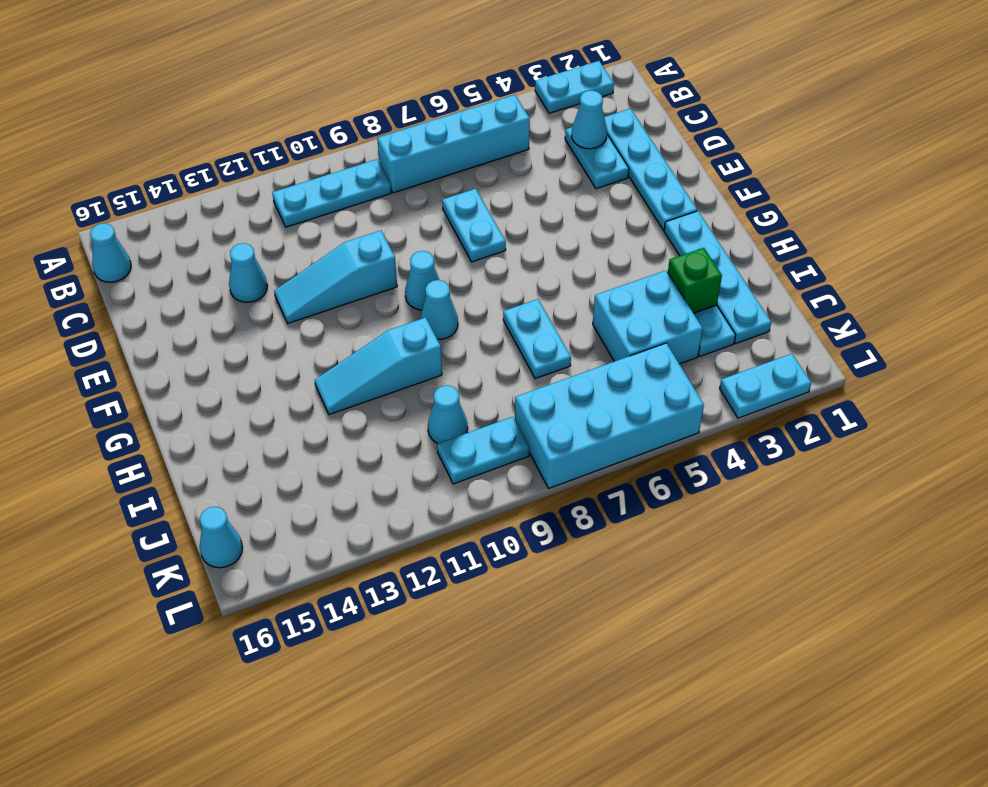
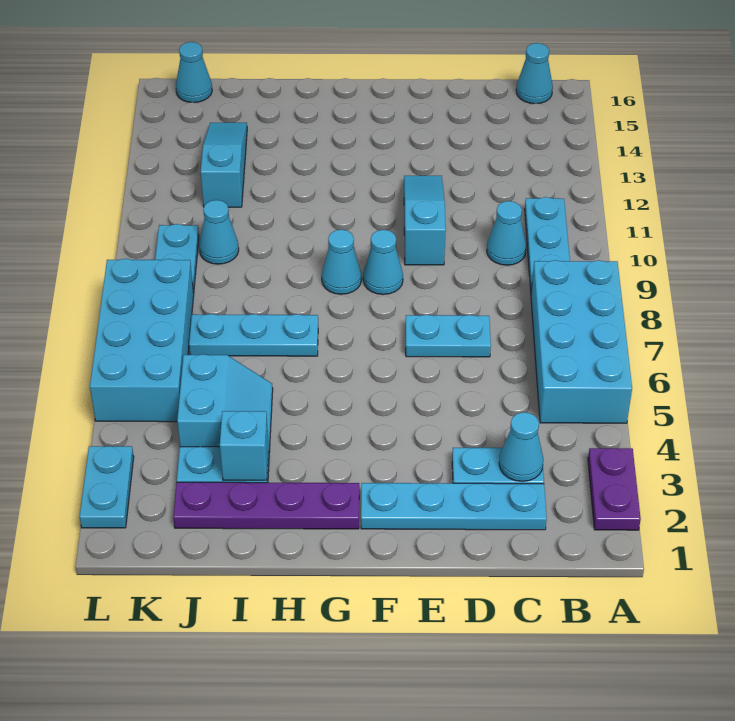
cyan plate A2:A3 level 1 -> purple plate A2:A3 level 1
cyan brick B5:B8 level 1 -> cyan brick A5:B8 level 1
cyan cone D13 level 1 -> cyan cone C10 level 1
cyan plate G2:J2 level 1 -> purple plate G2:J2 level 1
cyan plate H7:I7 level 1 -> cyan plate H7:J7 level 1
cyan slope H10:H12 level 1 top 10 -> cyan slope J12:J14 level 1 top 12
green brick I3 level 2 -> cyan brick I3 level 2
cyan brick I4:J5 level 1 -> cyan slope I4:J5 level 1 top J

